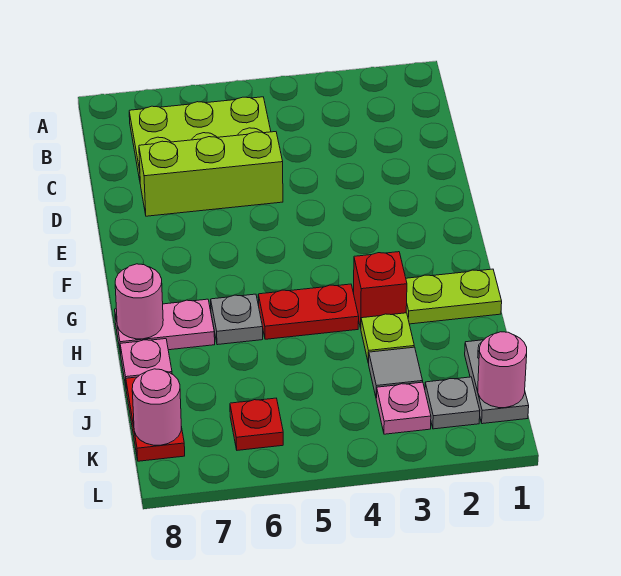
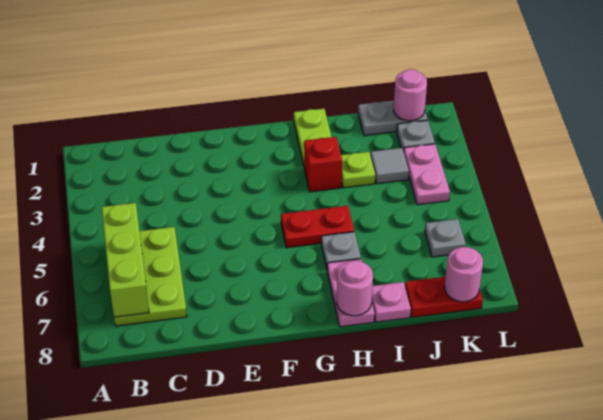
lime brick D5:D7 level 1 -> lime brick B5:B7 level 2
red plate H4:H5 level 1 -> red plate G5:H5 level 1
pink plate K3 level 1 -> pink plate K3:K4 level 1
red plate K6 level 1 -> grey plate K6 level 1

